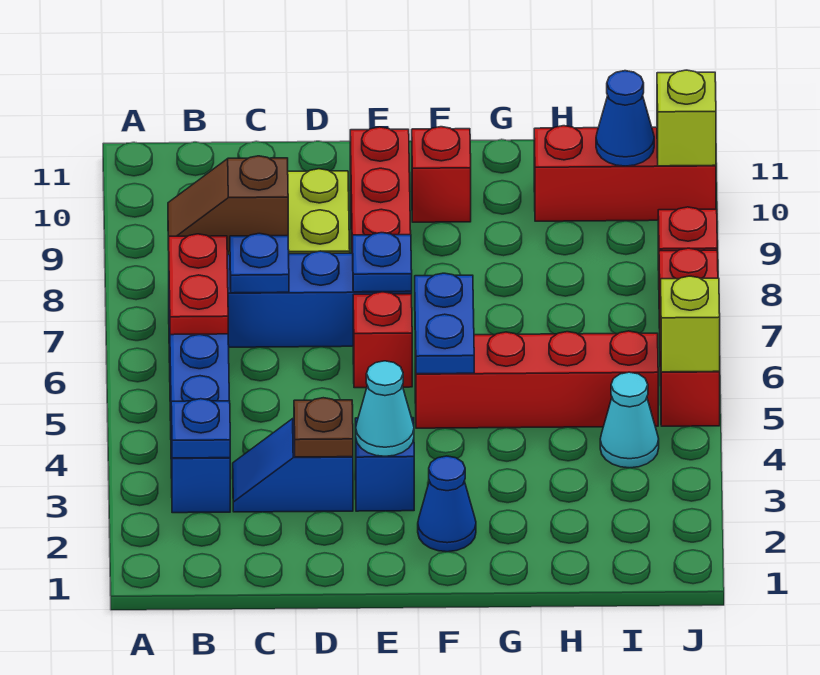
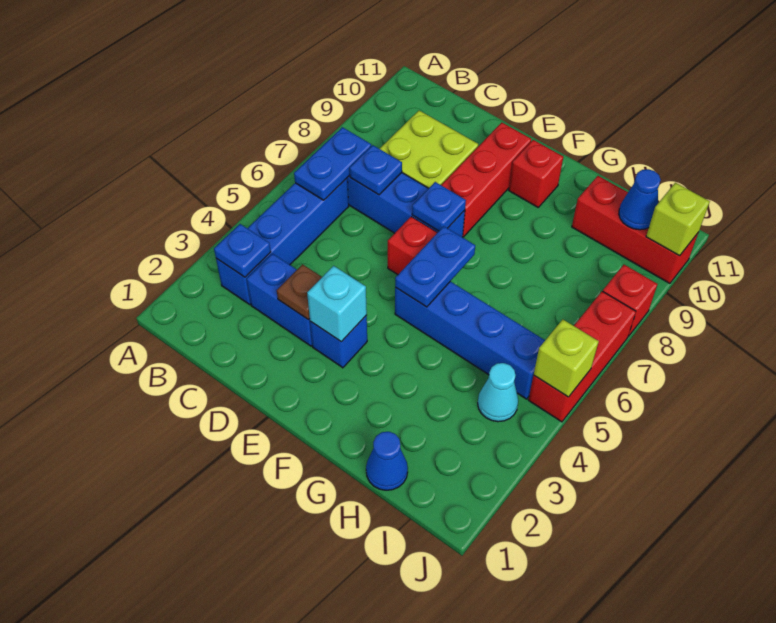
red plate B6:B7 level 2 -> blue plate B6:B7 level 2
brown slope B8:C8 level 2 top C -> none
blue slope C3:D3 level 1 top D -> blue brick C3:D3 level 1
cyan cone E3 level 2 -> cyan brick E3 level 2
blue cone F2 level 1 -> blue cone H1 level 1
red brick F5:I5 level 1 -> blue brick F5:I5 level 1

